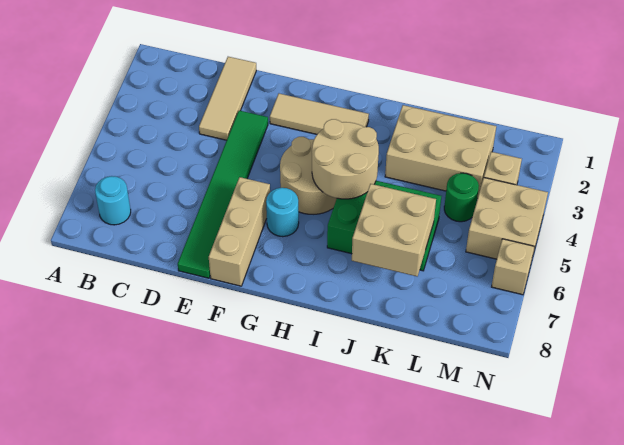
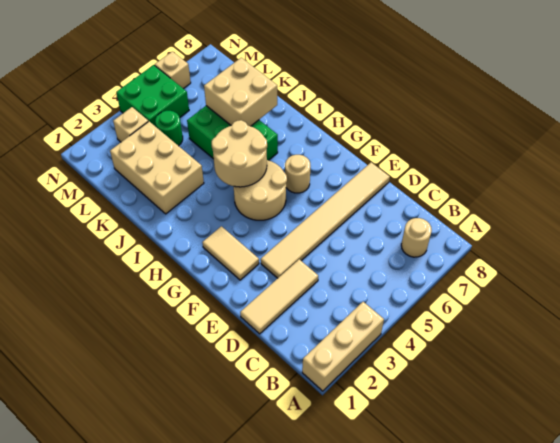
cyan round brick B7 level 1 -> tan round brick B7 level 1
green tile E3:E8 level 1 -> tan tile E3:E8 level 1
tan tile F2:H2 level 1 -> tan tile F2:G2 level 1
tan brick F6:F8 level 1 -> tan brick A1:A3 level 1
cyan round brick G6 level 1 -> tan round brick G6 level 1
tan brick M4:N5 level 1 -> green brick M4:N5 level 1

